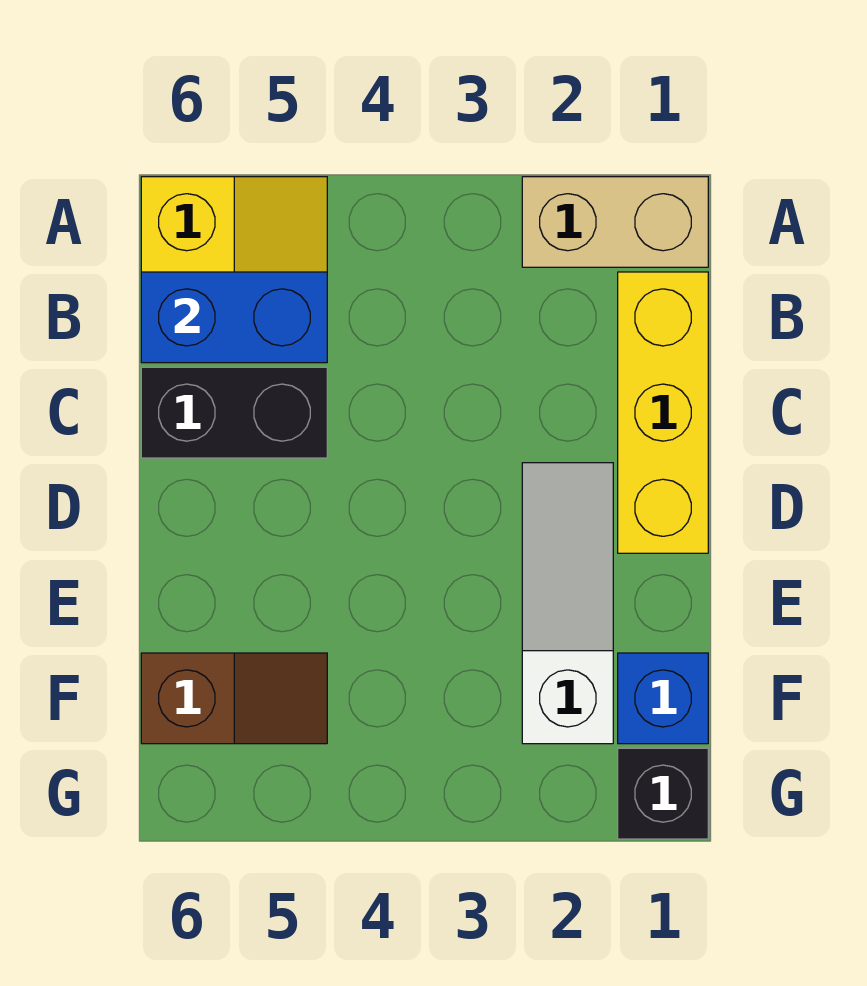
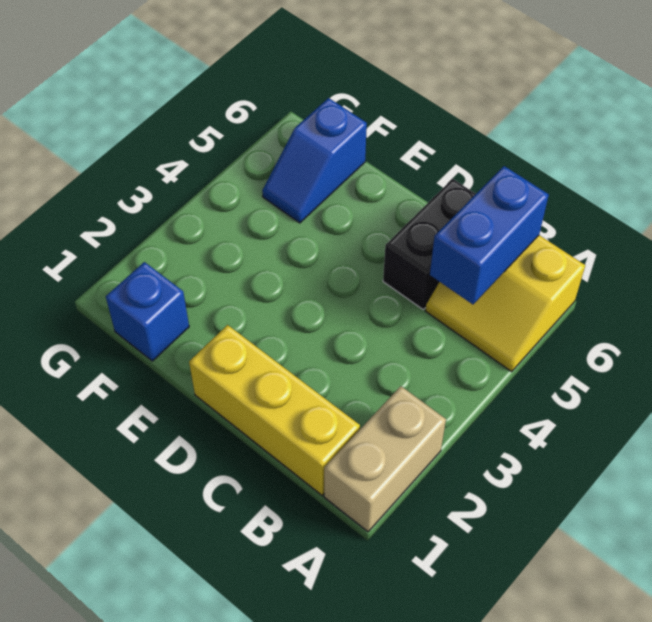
white slope D2:F2 level 1 top F -> none
brown slope F5:F6 level 1 top 6 -> blue slope F5:F6 level 1 top 6
black brick G1 level 1 -> none

